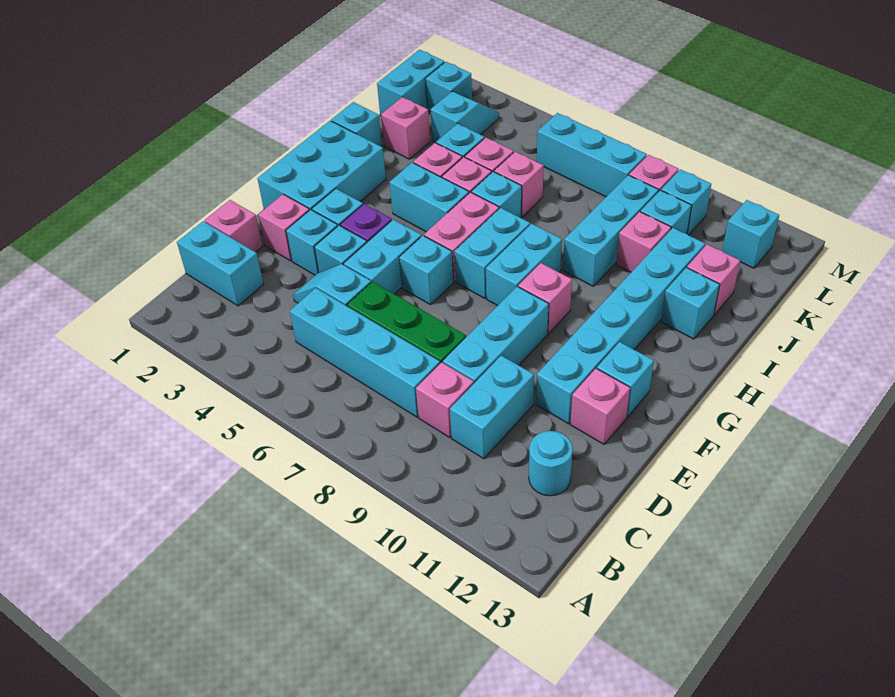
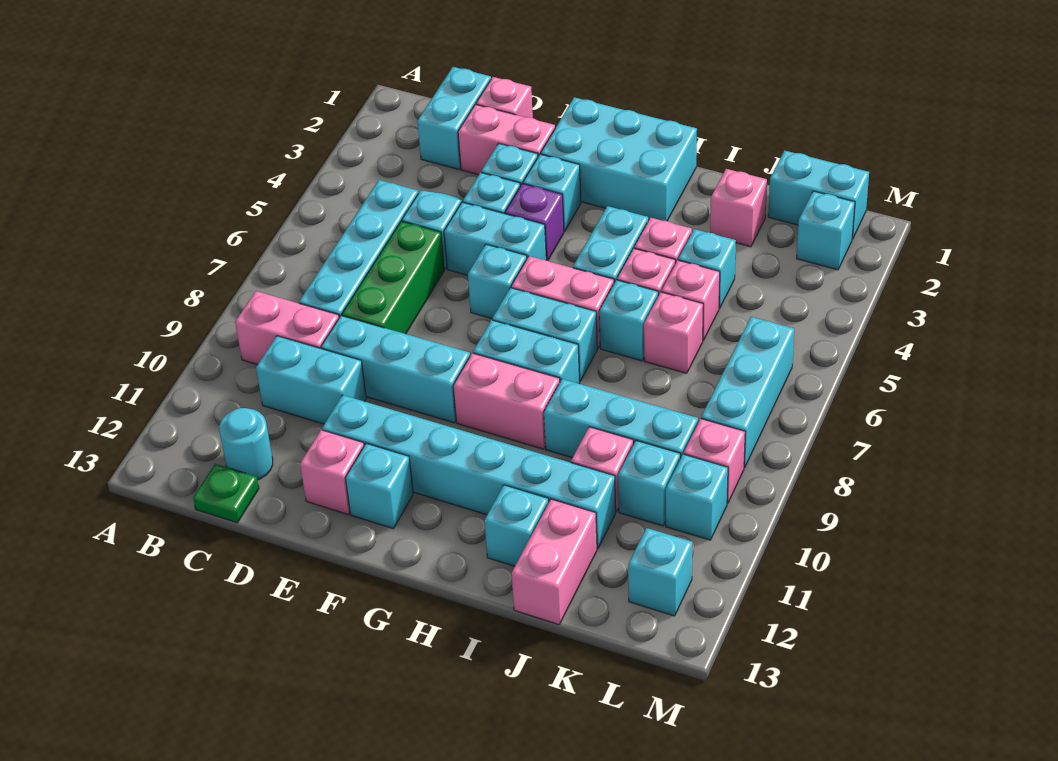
pink brick C9 level 1 -> pink brick B9:C9 level 1
none -> green plate C13 level 1
pink brick E2 level 1 -> pink brick D2:E2 level 1
pink brick G9 level 1 -> pink brick G9:H9 level 1
cyan brick I1 level 1 -> none
pink brick J12 level 1 -> pink brick J12:J13 level 1
cyan slope K3:L3 level 1 top K -> none

